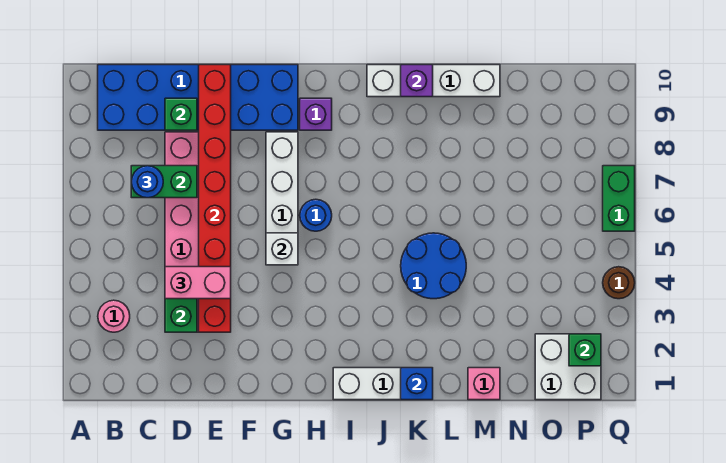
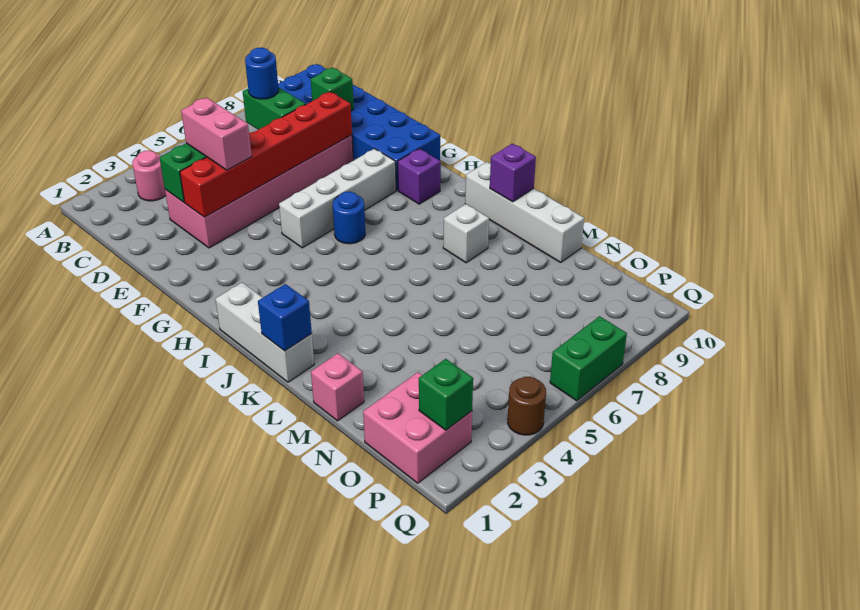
red brick E3:E10 level 2 -> red brick E3:E8 level 2
white brick G5 level 2 -> white brick K8 level 1
blue round brick K4:L5 level 1 -> none
white brick O1:P2 level 1 -> pink brick O1:P2 level 1

